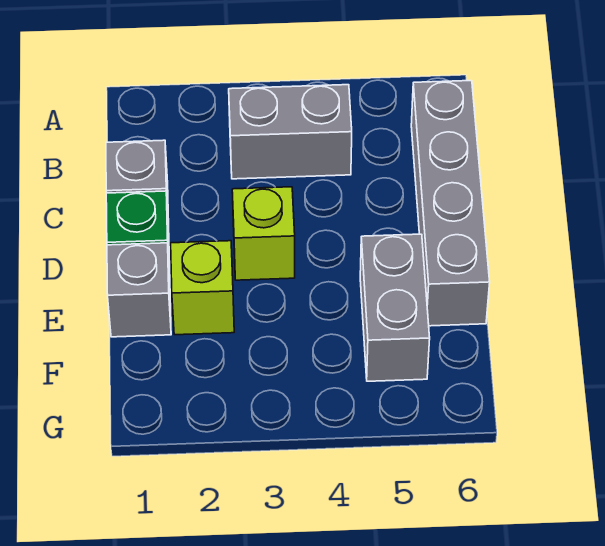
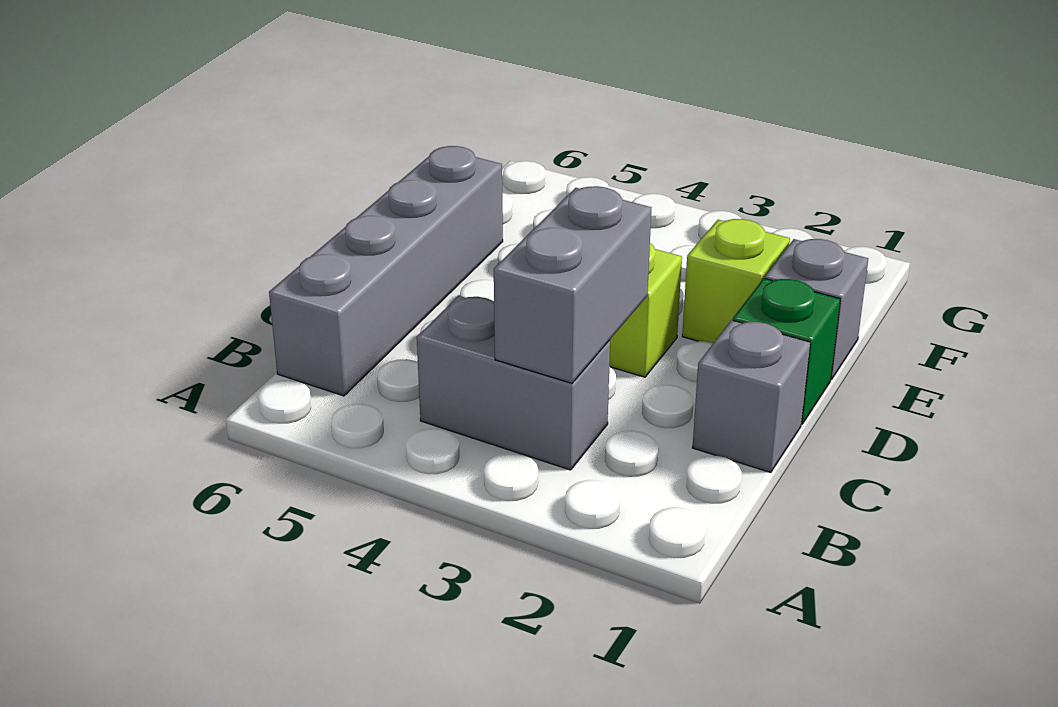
grey brick E5:F5 level 1 -> grey brick B3:C3 level 2

